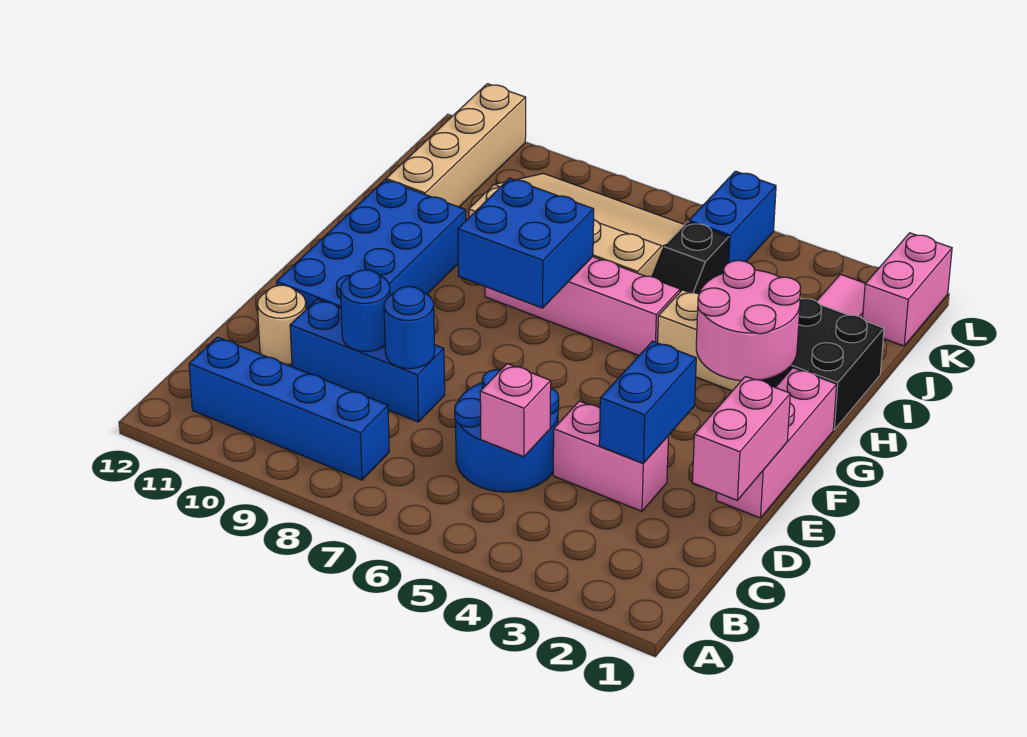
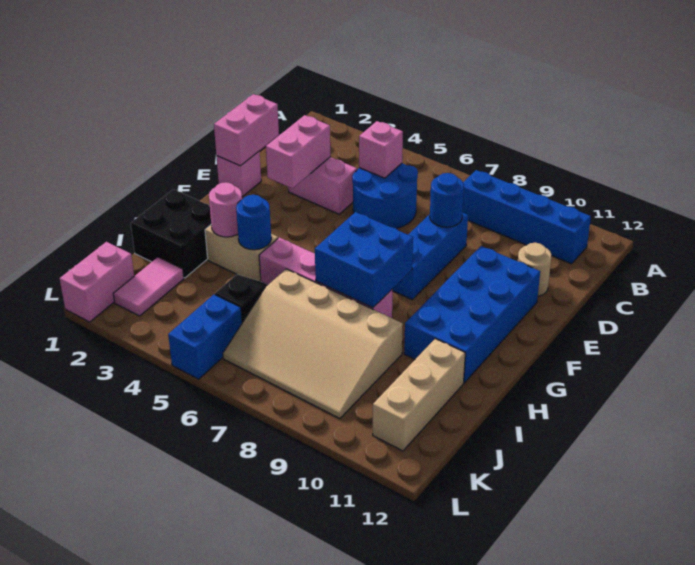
blue brick D3:E3 level 2 -> pink brick D3:E3 level 2
blue brick D8:D10 level 1 -> blue brick D8:F8 level 1
blue round brick D9 level 2 -> blue round brick H4 level 2
pink brick E1:G1 level 1 -> pink brick E1 level 1
pink round brick G2:H3 level 2 -> pink round brick H3 level 2
tan brick I11:L11 level 1 -> tan brick I11:K11 level 1

